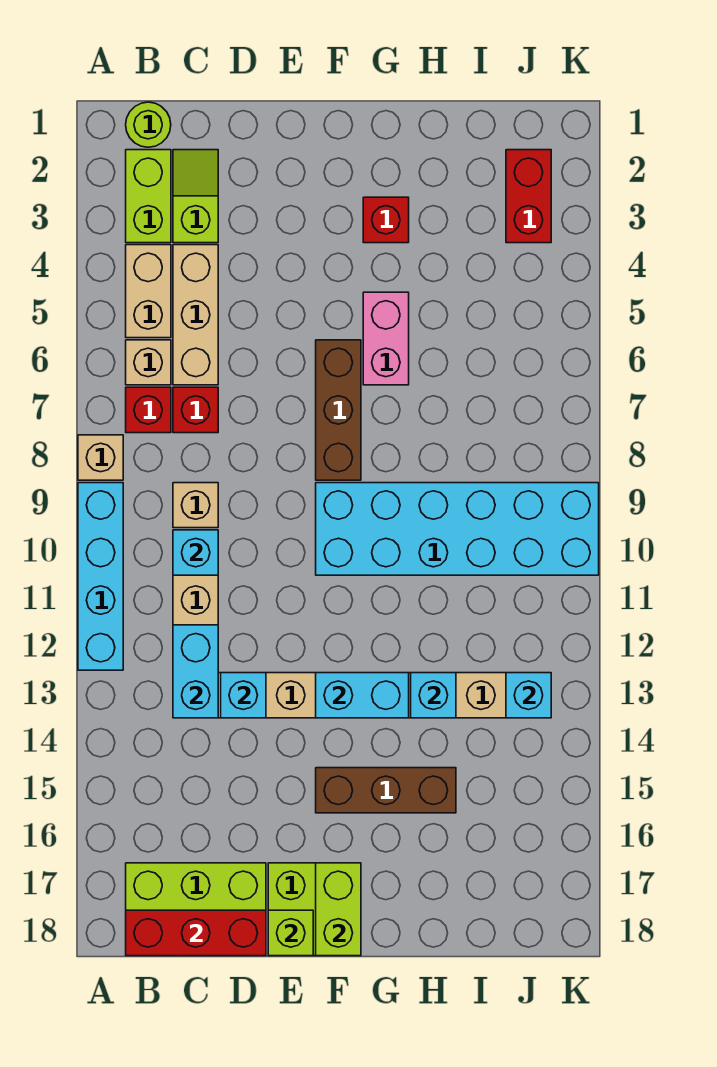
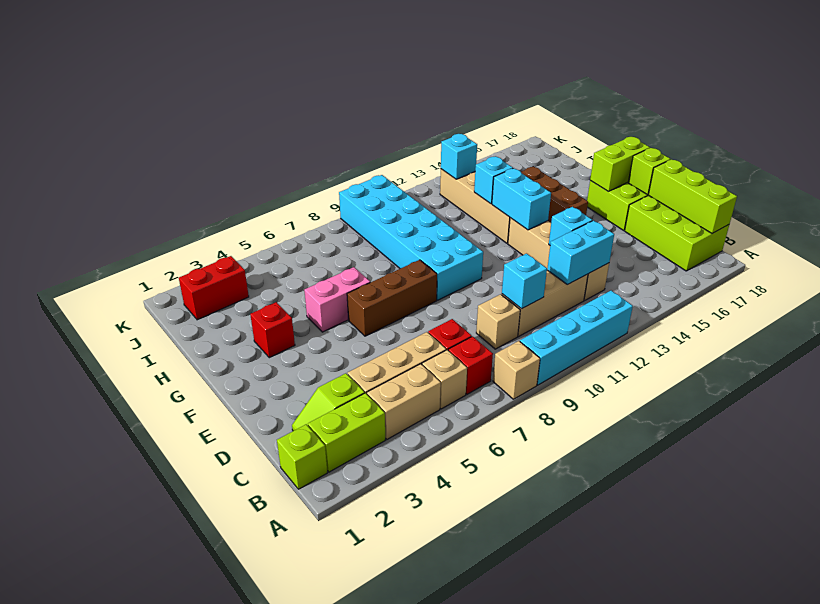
lime round brick B1 level 1 -> lime brick B1 level 1
red brick B18:D18 level 2 -> lime brick B18:D18 level 2

